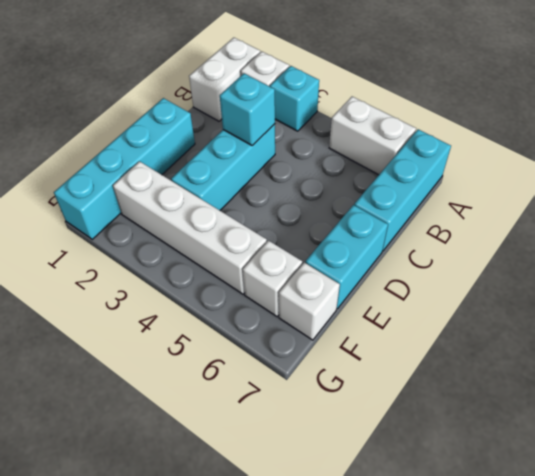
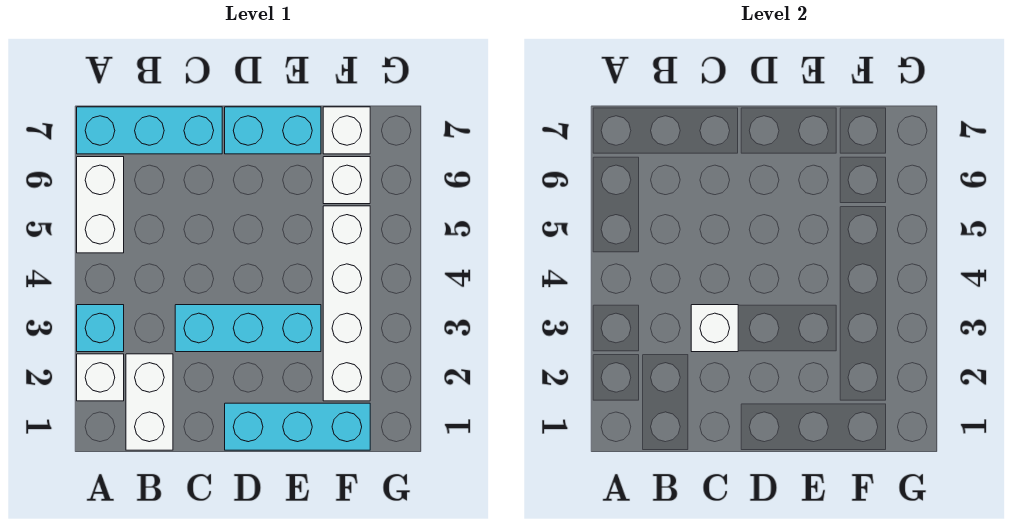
white brick A1:B1 level 1 -> white brick B1:B2 level 1
cyan brick C3 level 2 -> white brick C3 level 2
cyan brick D1:G1 level 1 -> cyan brick D1:F1 level 1

